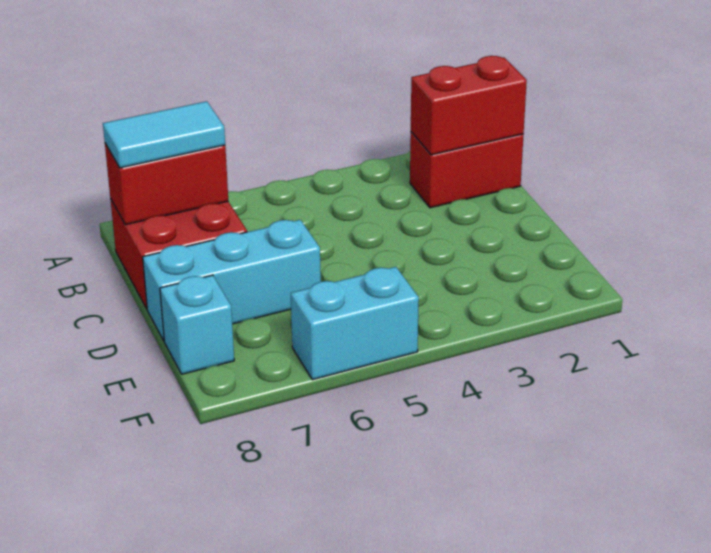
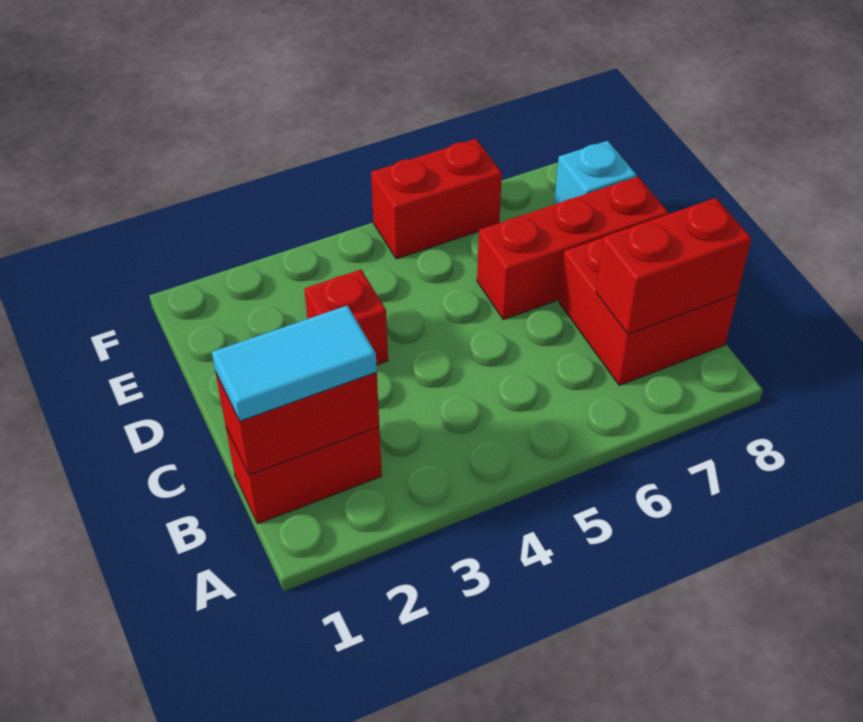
cyan tile B7:B8 level 3 -> cyan tile B1:B2 level 3
none -> red brick D3 level 1
cyan brick D6:D8 level 1 -> red brick D6:D8 level 1
cyan brick F5:F6 level 1 -> red brick F5:F6 level 1

